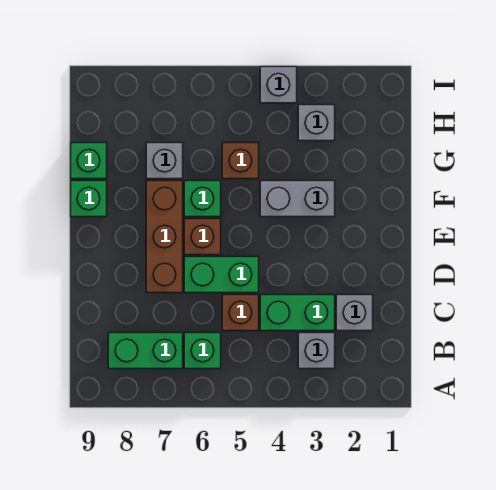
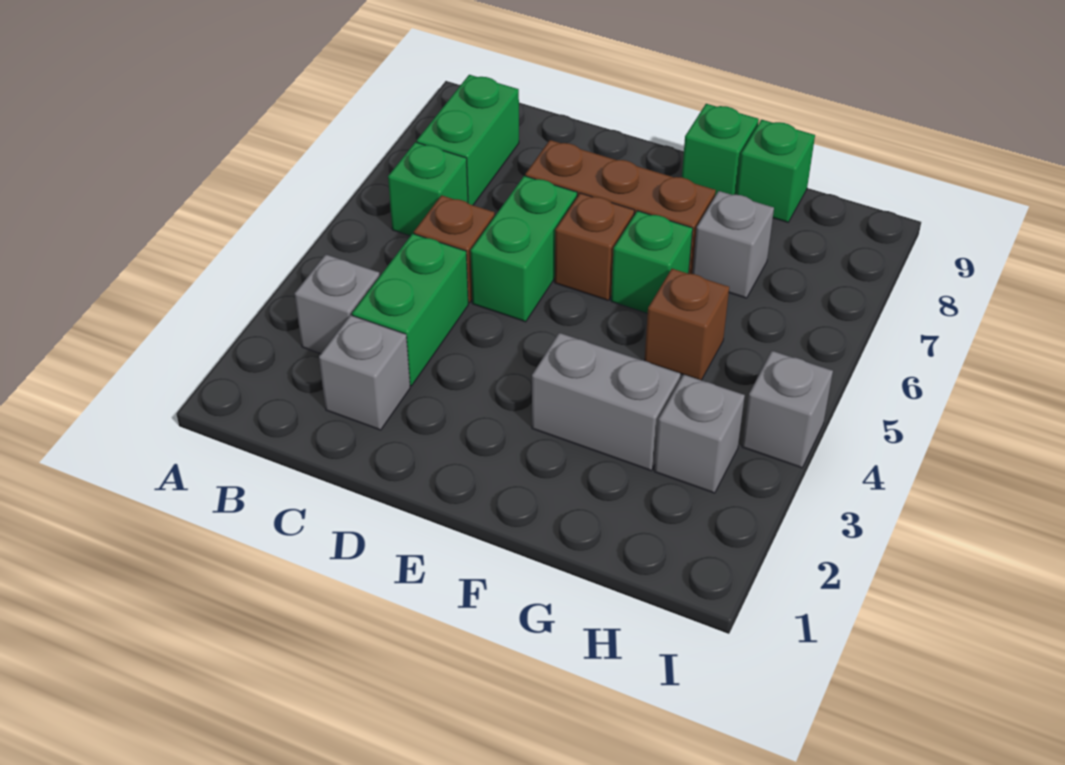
grey brick F3:F4 level 1 -> grey brick F3:G3 level 1

